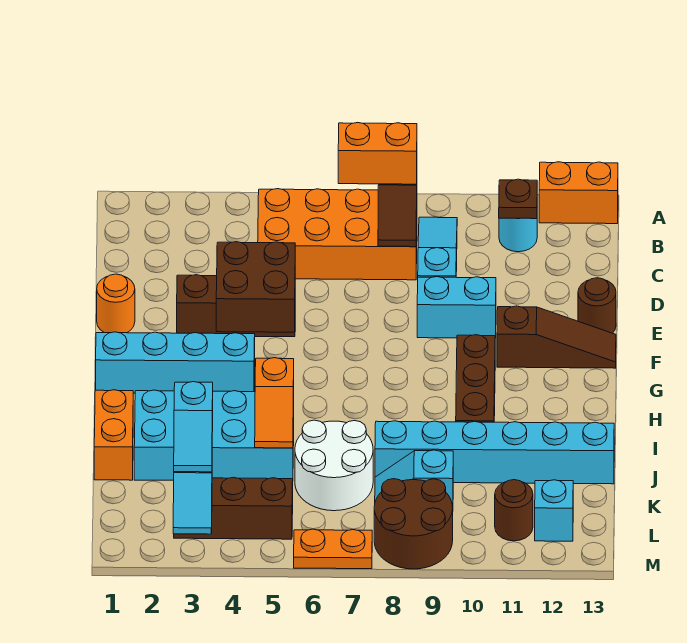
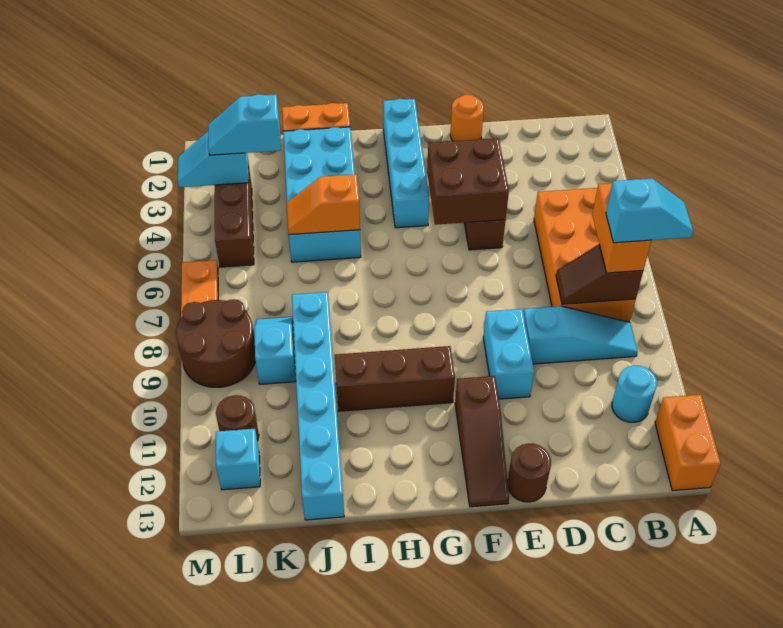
none -> cyan slope A8:B8 level 4 top B
brown plate B11 level 2 -> none
white round brick J6:K7 level 1 -> none

